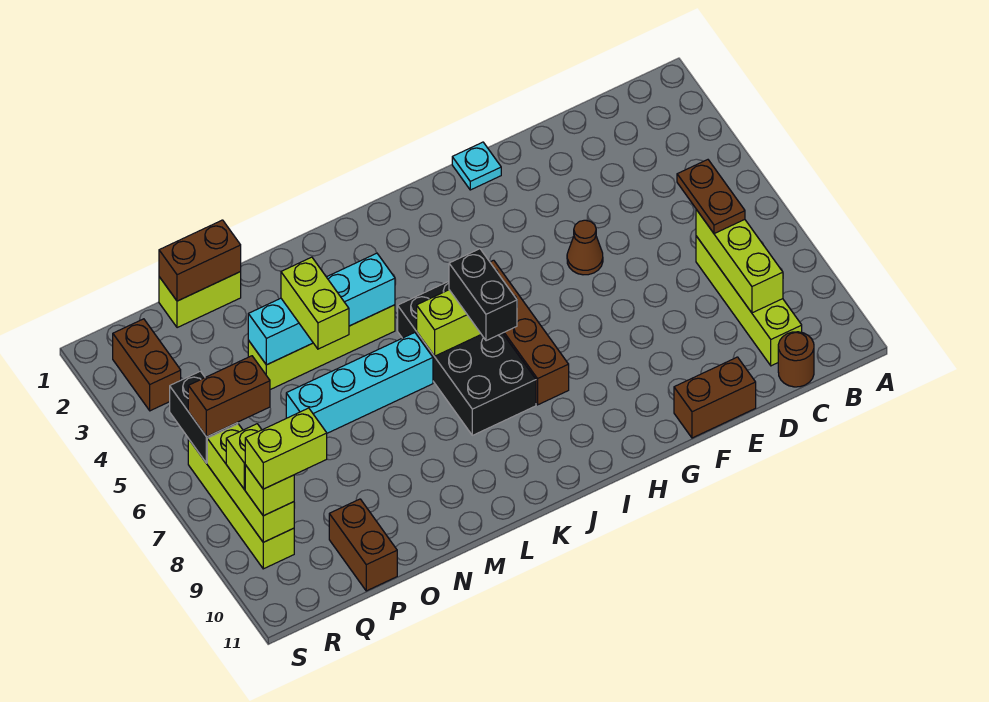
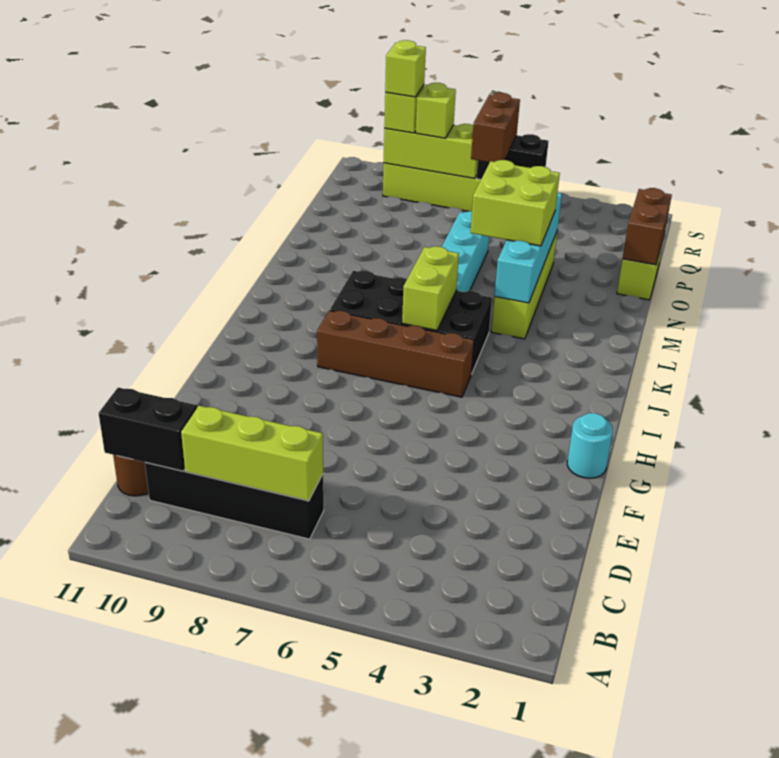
brown plate C6:C7 level 3 -> none
lime brick C7:C10 level 1 -> black brick C7:C10 level 1
brown brick E11:F11 level 1 -> none
brown cone F5 level 1 -> none
cyan plate G1 level 1 -> cyan round brick G1 level 1
black brick J6:J7 level 3 -> black brick C10:C11 level 2
lime brick N4:N5 level 3 -> lime brick M4:N5 level 3
brown brick P10:P11 level 1 -> none
lime brick Q9:R9 level 4 -> lime brick R9 level 4
brown brick R2:R3 level 1 -> none

